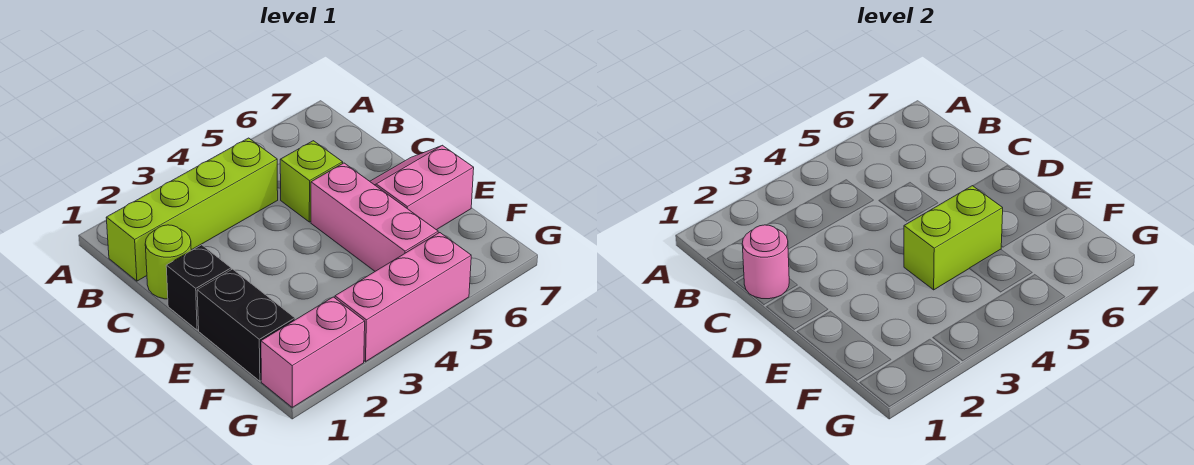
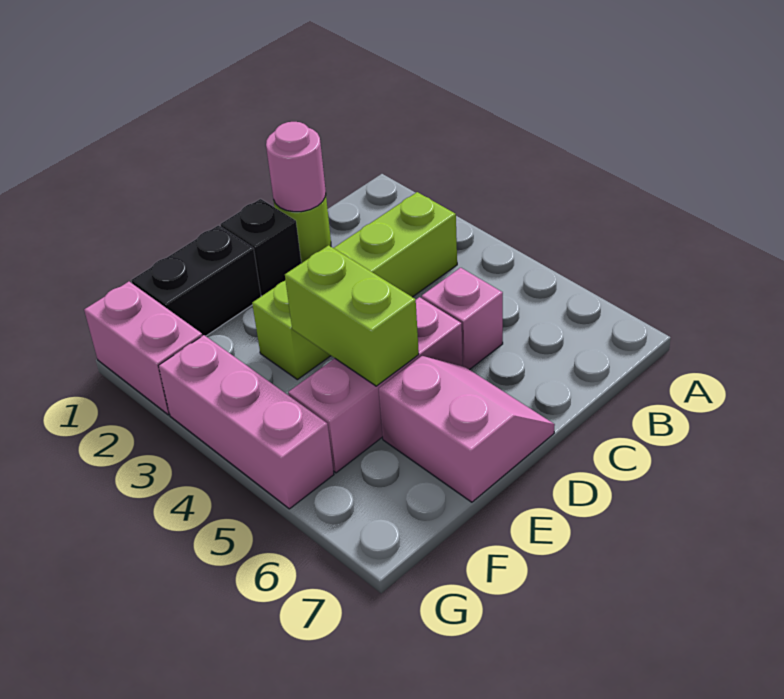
lime brick B1:B4 level 1 -> lime brick B3:E3 level 1
lime brick C5 level 1 -> pink brick C5 level 1

